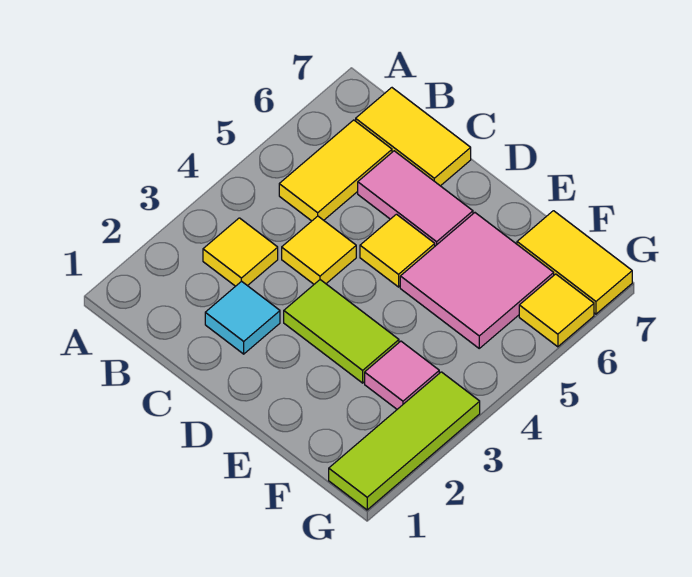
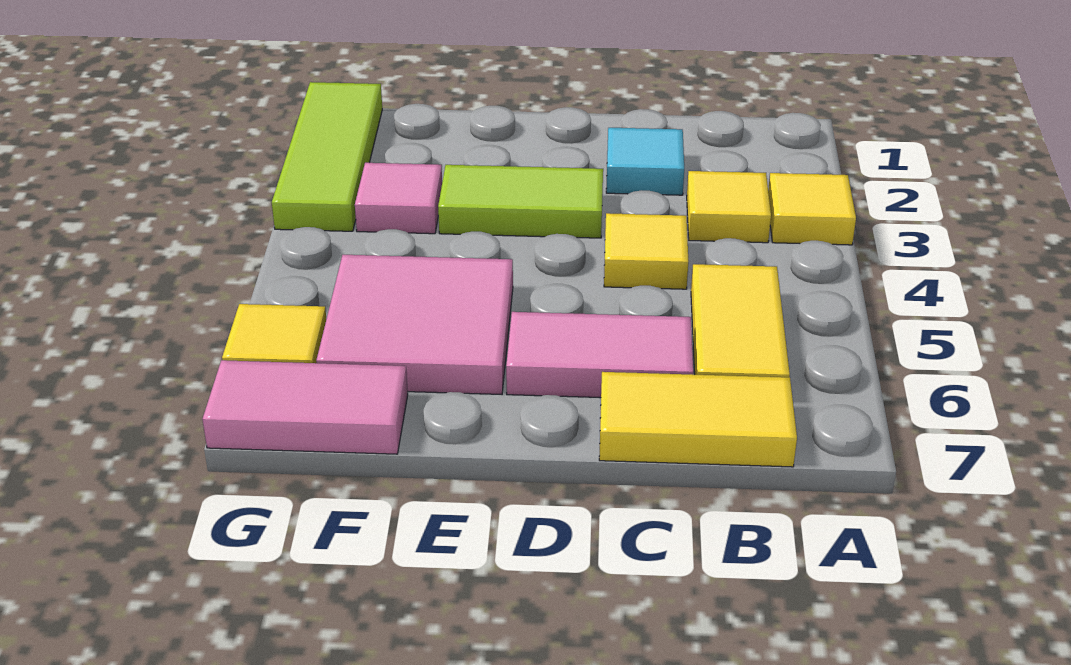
yellow tile D5 level 1 -> yellow tile A3 level 1
yellow tile F7:G7 level 1 -> pink tile F7:G7 level 1

